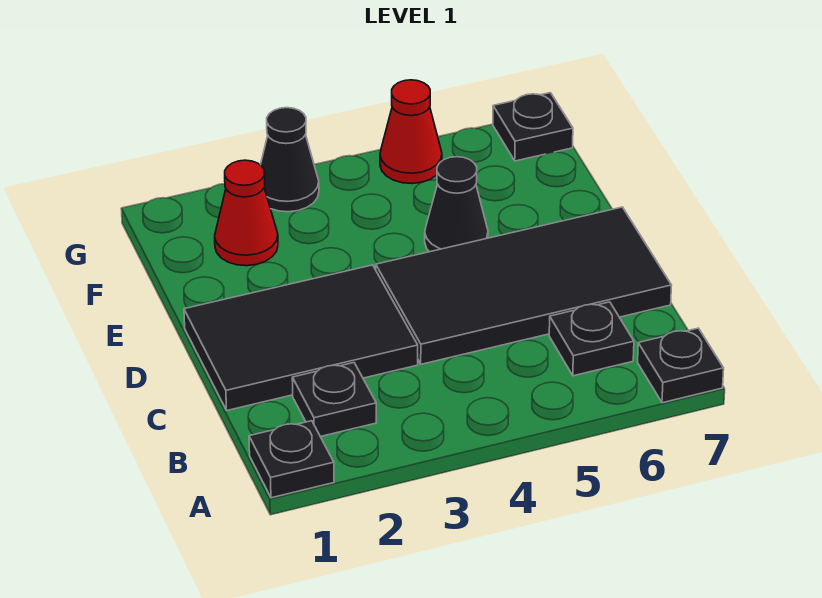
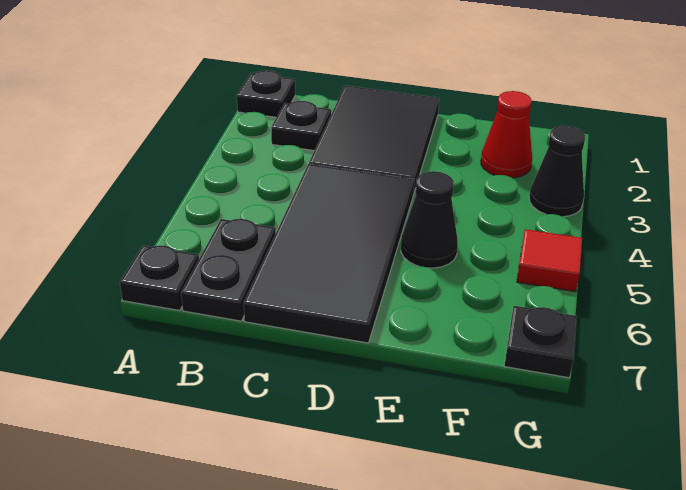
black plate B6 level 1 -> black plate B6:B7 level 1
red cone G5 level 1 -> red tile G5 level 1

